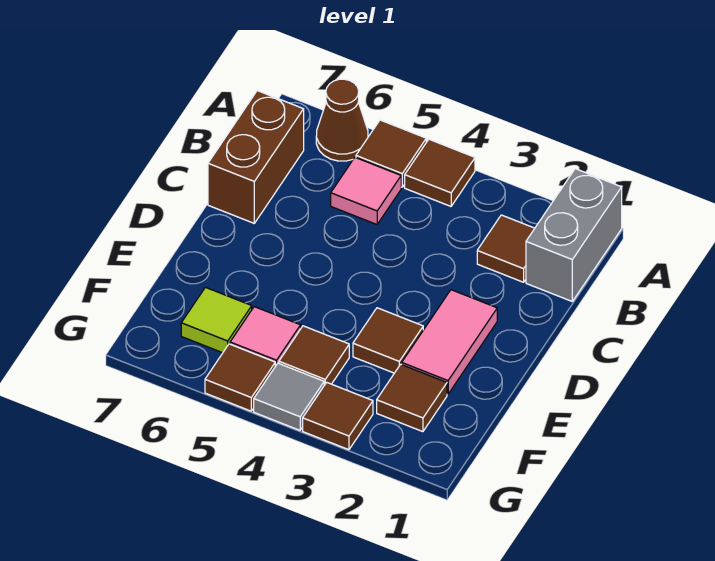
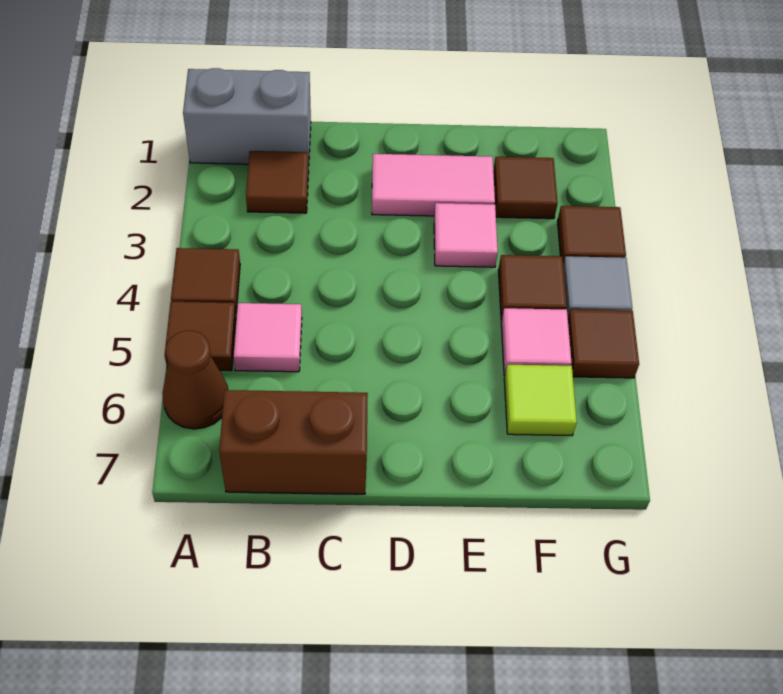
brown tile E3 level 1 -> pink tile E3 level 1

